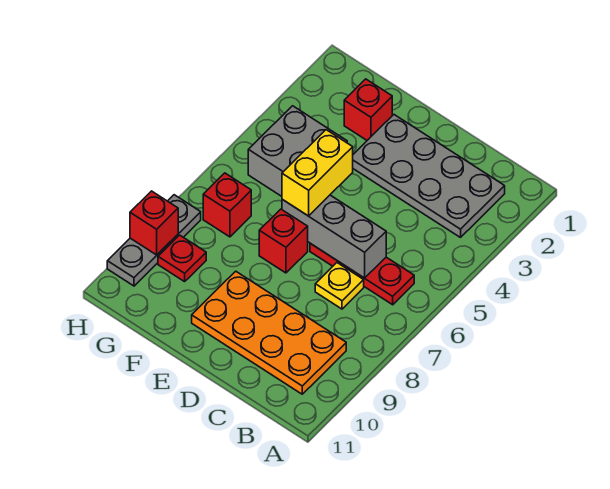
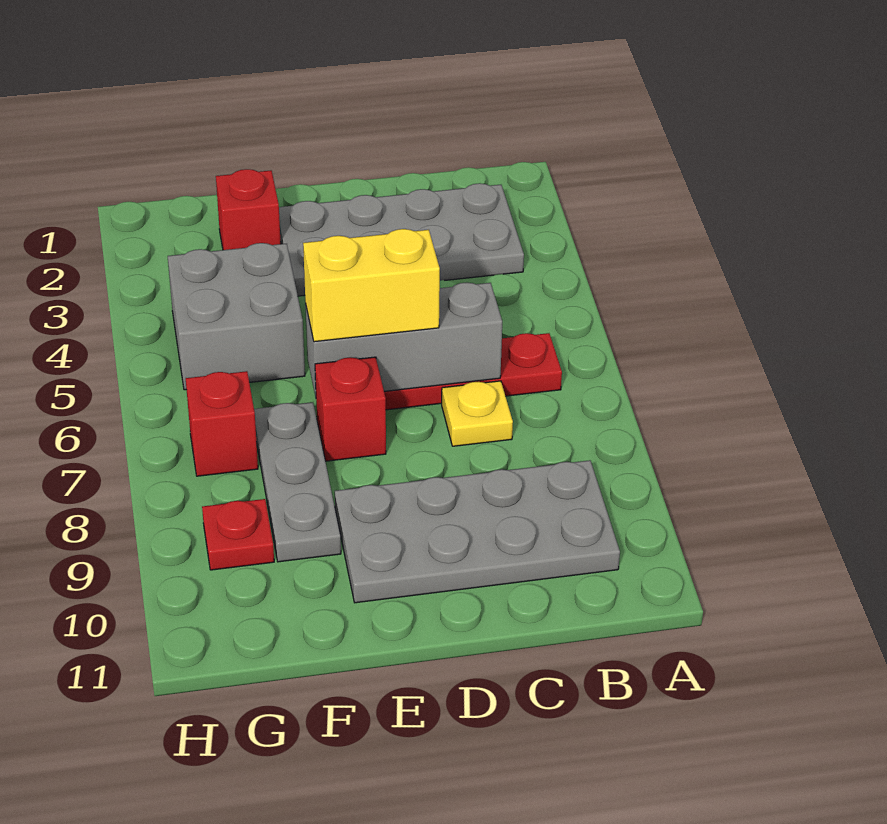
orange plate B9:E10 level 1 -> grey plate B9:E10 level 1
yellow brick E5:E6 level 3 -> yellow brick D6:E6 level 3
grey plate H8:H10 level 1 -> grey plate F7:F9 level 1
red brick H9 level 2 -> none

